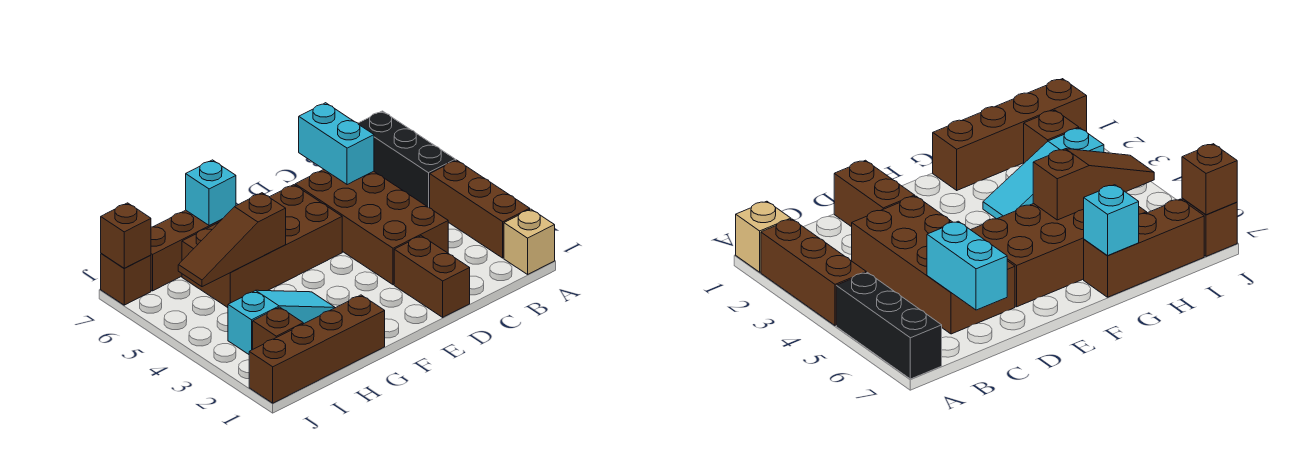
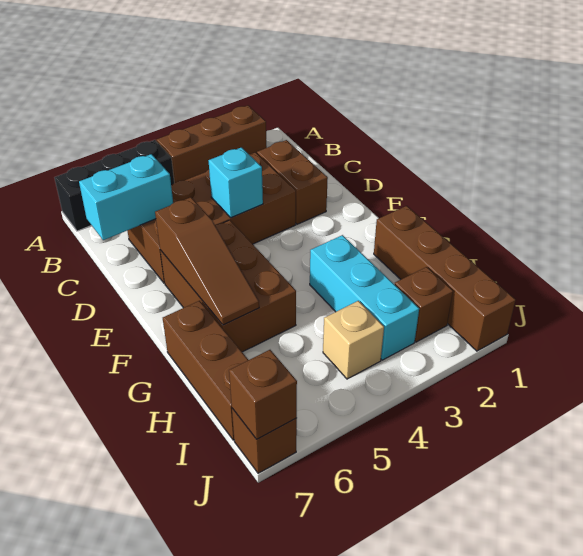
tan brick A1 level 1 -> tan brick I4 level 1
brown brick D1:D2 level 1 -> brown brick C2:D2 level 1
brown brick E5:H6 level 1 -> brown brick E5:G6 level 1
cyan slope G3:I3 level 1 top I -> cyan brick G3:I3 level 1
brown slope G5:I5 level 2 top G -> brown slope E6:G6 level 2 top E
cyan brick G7 level 2 -> cyan brick D4 level 2

